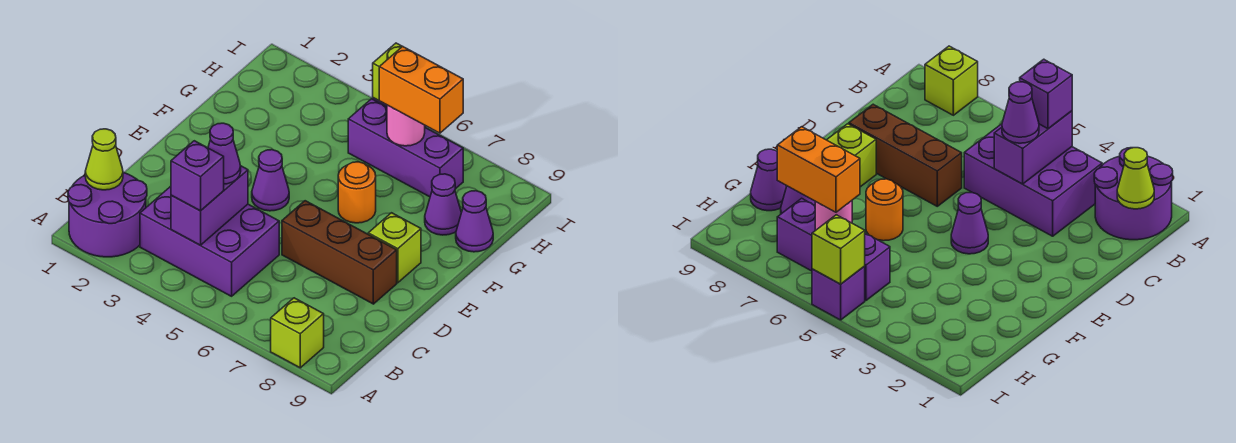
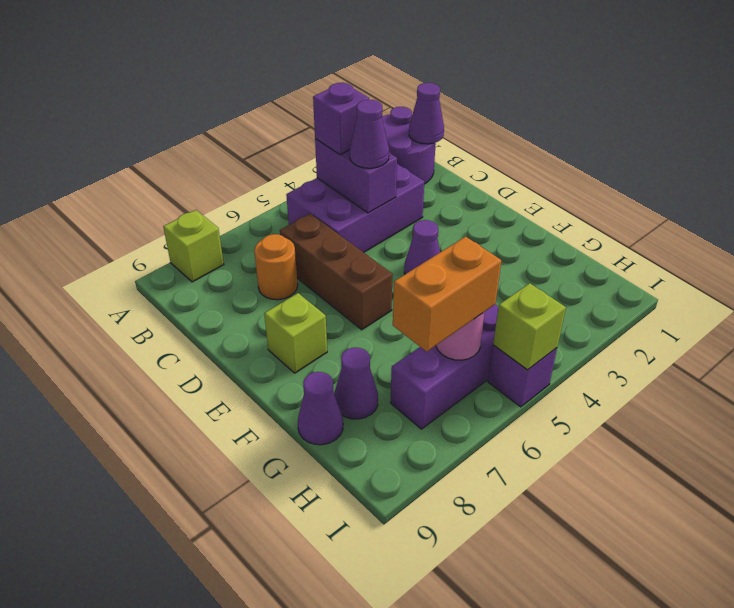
lime cone B1 level 2 -> purple cone B1 level 2
brown brick D6:D8 level 1 -> brown brick C6:E6 level 1
orange round brick F6 level 1 -> orange round brick C7 level 1

